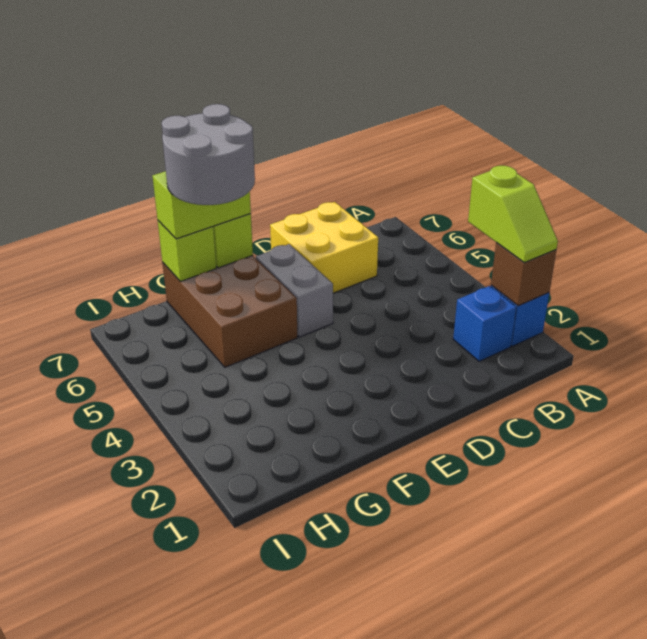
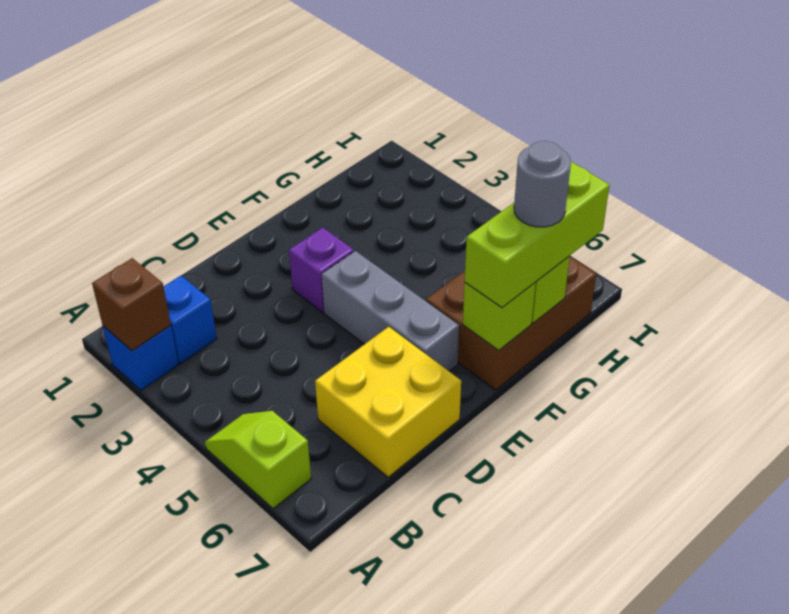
lime slope A2:A3 level 3 top 3 -> lime slope A5:A6 level 1 top 6
none -> purple brick E3 level 1
grey brick E5:E6 level 1 -> grey brick E4:E6 level 1
brown brick F5:G7 level 1 -> brown brick F6:H7 level 1
grey round brick F6:G7 level 4 -> grey round brick G7 level 4
lime brick F7:G7 level 3 -> lime brick F7:H7 level 3

